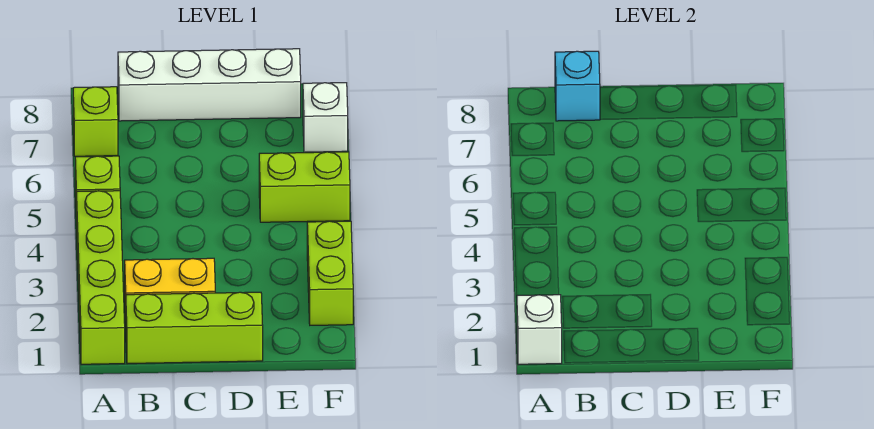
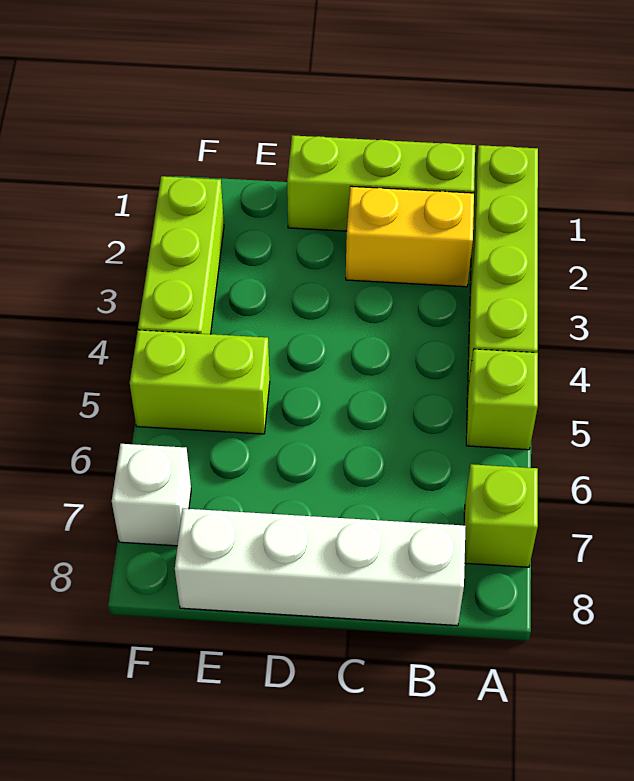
white brick A1 level 2 -> none
cyan brick B8 level 2 -> none
lime brick F2:F3 level 1 -> lime brick F2:F4 level 1

